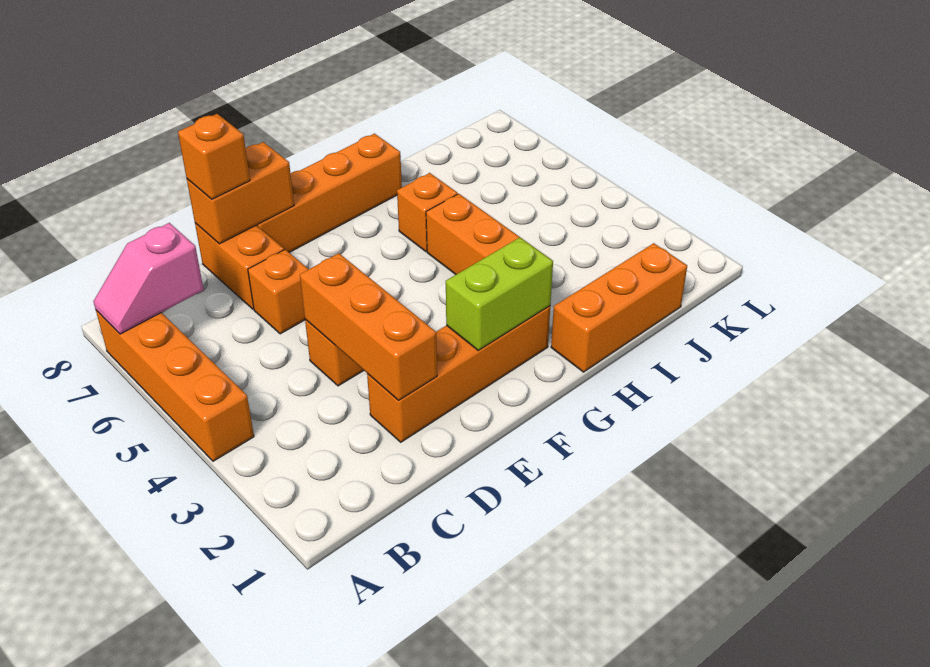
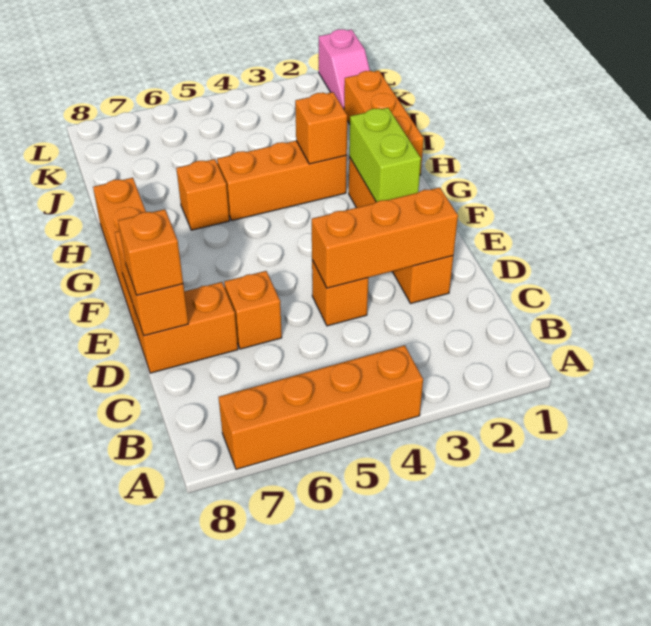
pink slope A7:B7 level 2 top B -> pink slope K1:L1 level 1 top L
none -> orange brick H3 level 2

